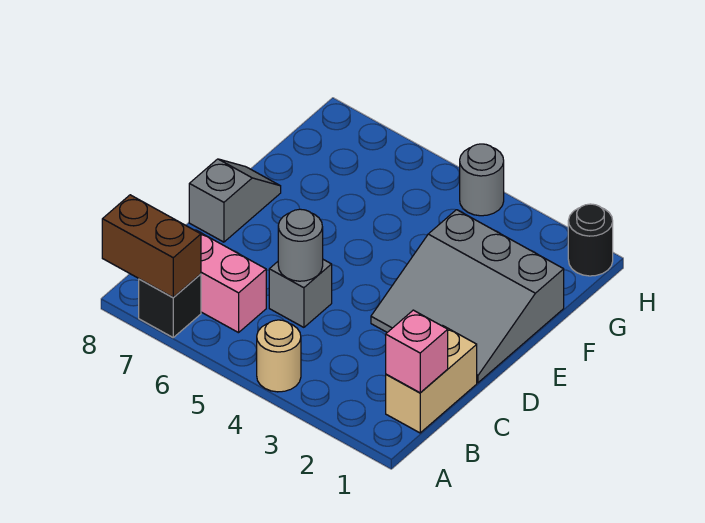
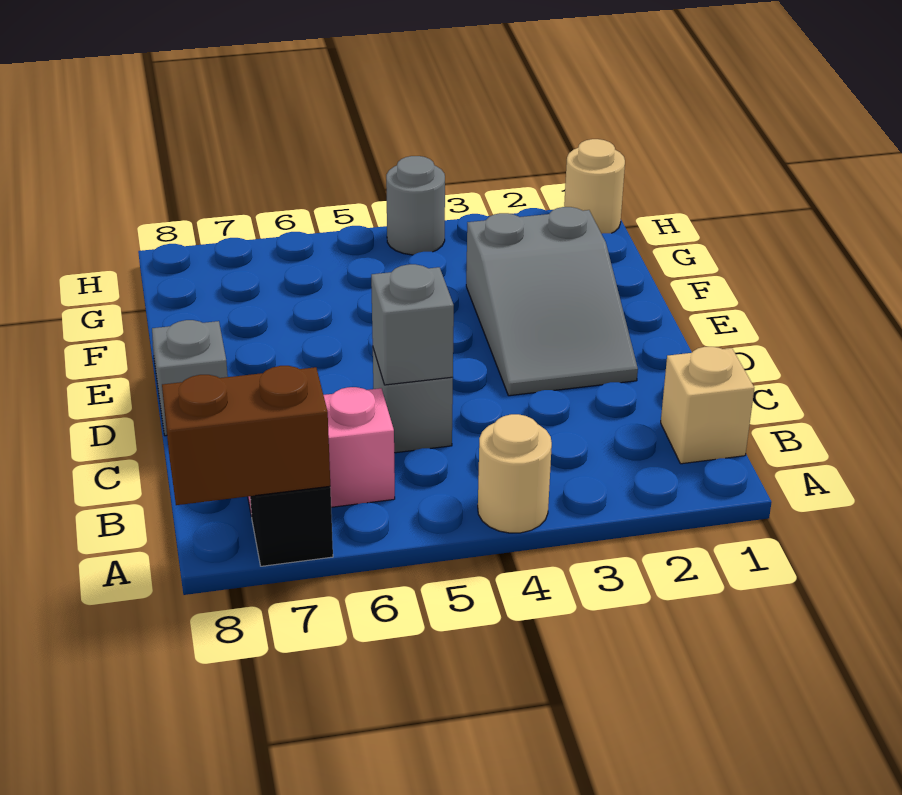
tan brick B1:C1 level 1 -> tan brick B1 level 1
pink brick B1 level 2 -> none
grey round brick C5 level 2 -> grey brick C5 level 2
grey slope D1:F3 level 1 top F -> grey slope D2:F3 level 1 top F
black round brick H1 level 1 -> tan round brick H1 level 1

